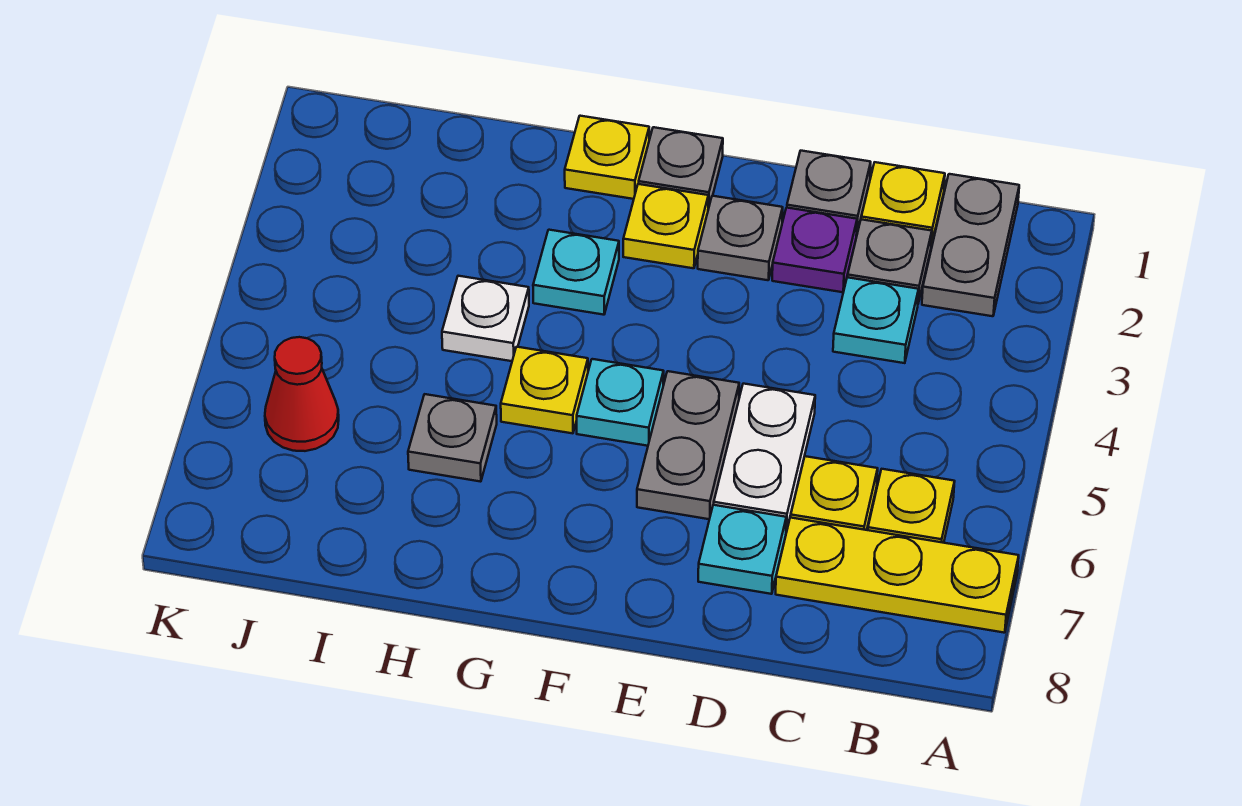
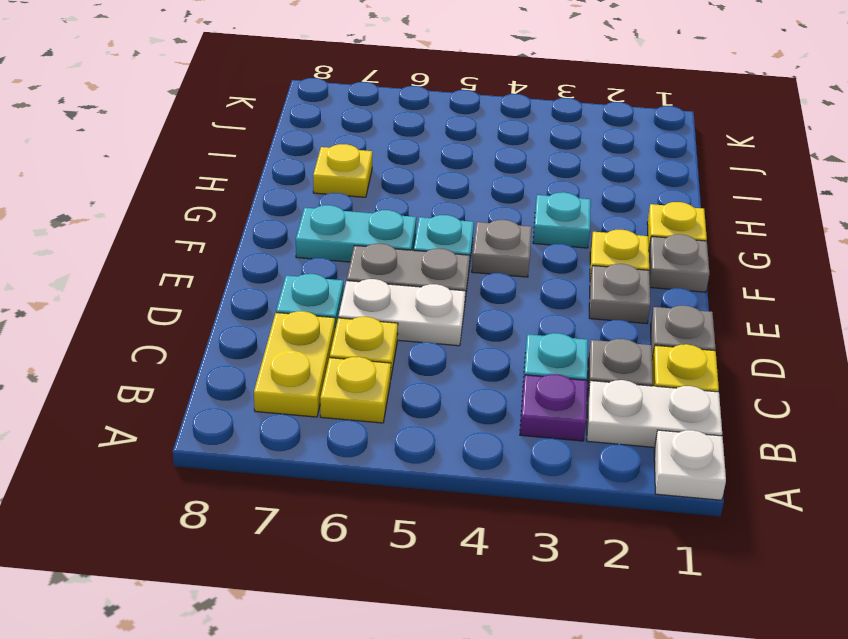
yellow plate A7:C7 level 1 -> yellow plate B7:C7 level 1
grey plate B1:B2 level 1 -> white plate B1:B2 level 1
purple plate D2 level 1 -> purple plate B3 level 1
none -> cyan plate F6:F7 level 1
yellow plate G5 level 1 -> yellow plate H7 level 1
white plate H4 level 1 -> white plate A1 level 1
grey plate H6 level 1 -> grey plate F4 level 1
red cone J6 level 1 -> none

